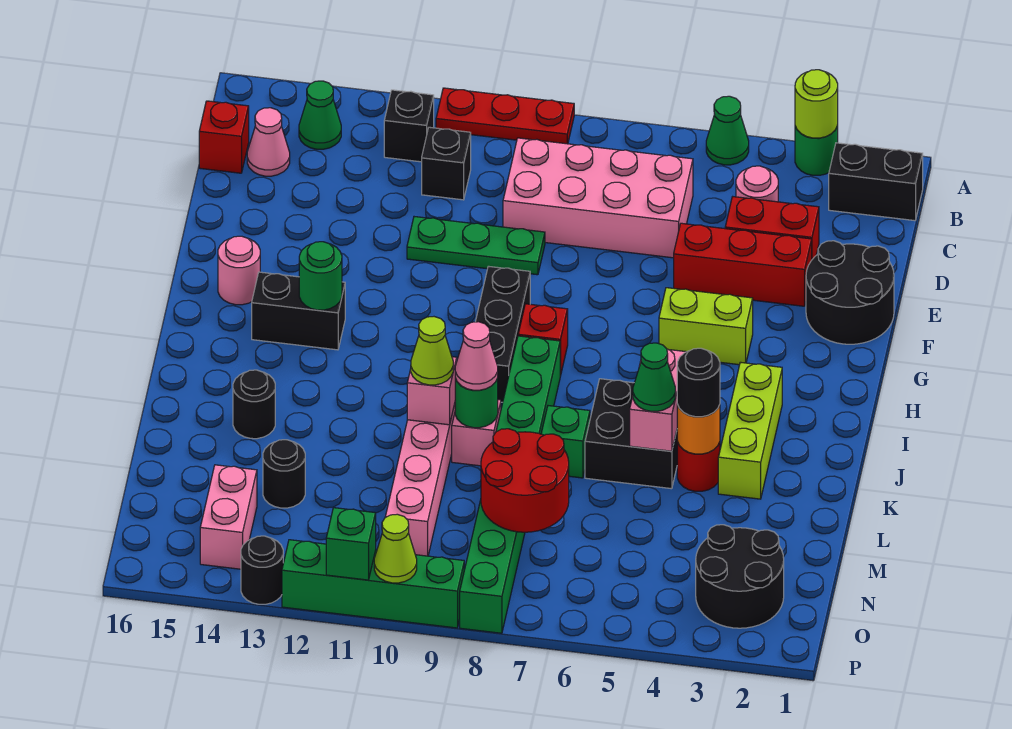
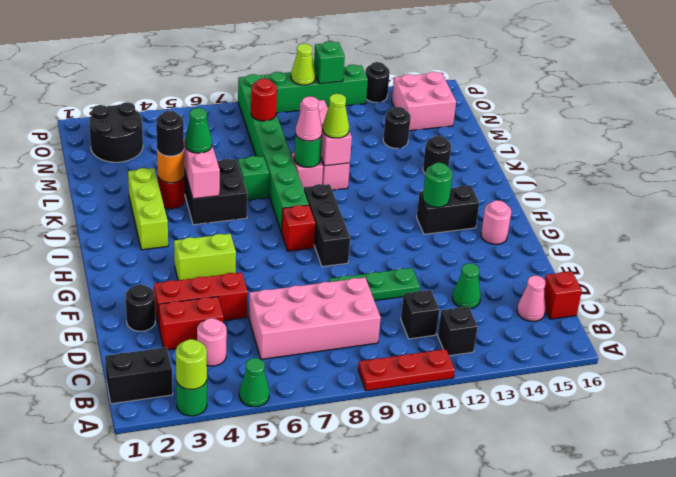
green cone B14 level 1 -> green cone D13 level 1
black round brick E1:F2 level 1 -> black round brick E2 level 1
red round brick M7:N8 level 2 -> red round brick N8 level 2
pink brick N14:O14 level 1 -> pink brick N14:O15 level 1

